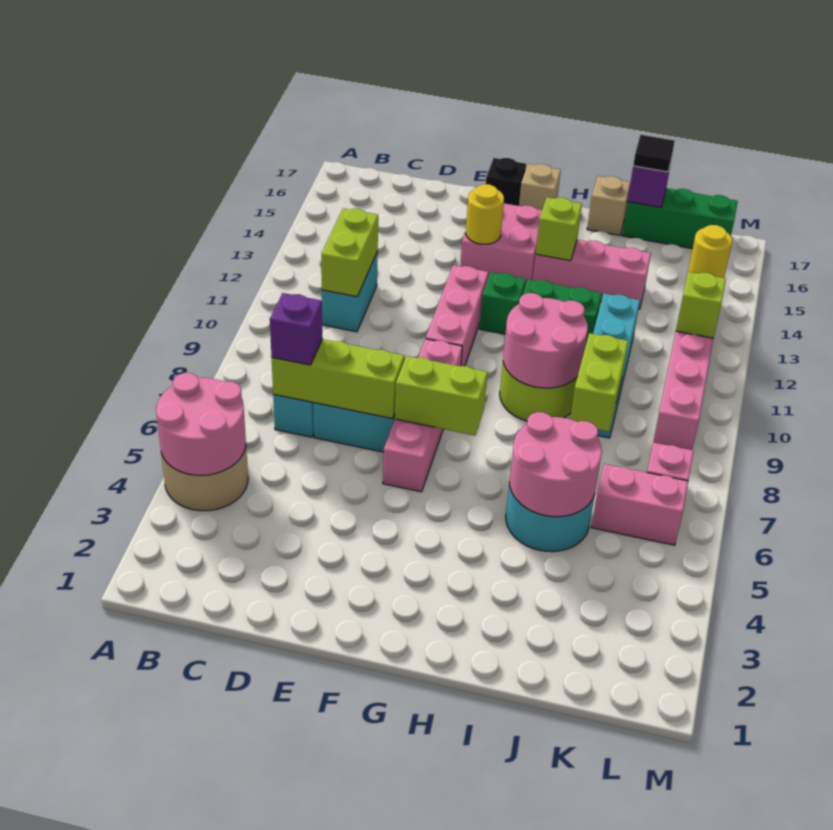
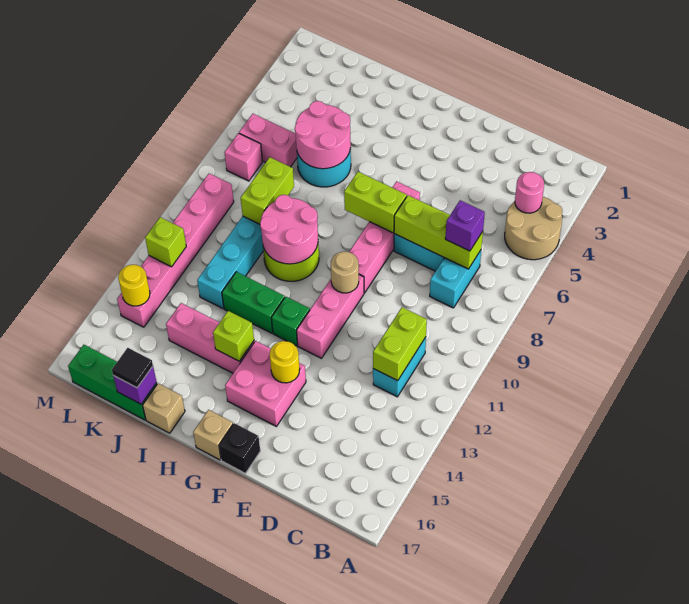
pink round brick A4:B5 level 2 -> pink round brick B4 level 2
none -> tan round brick F10 level 2

